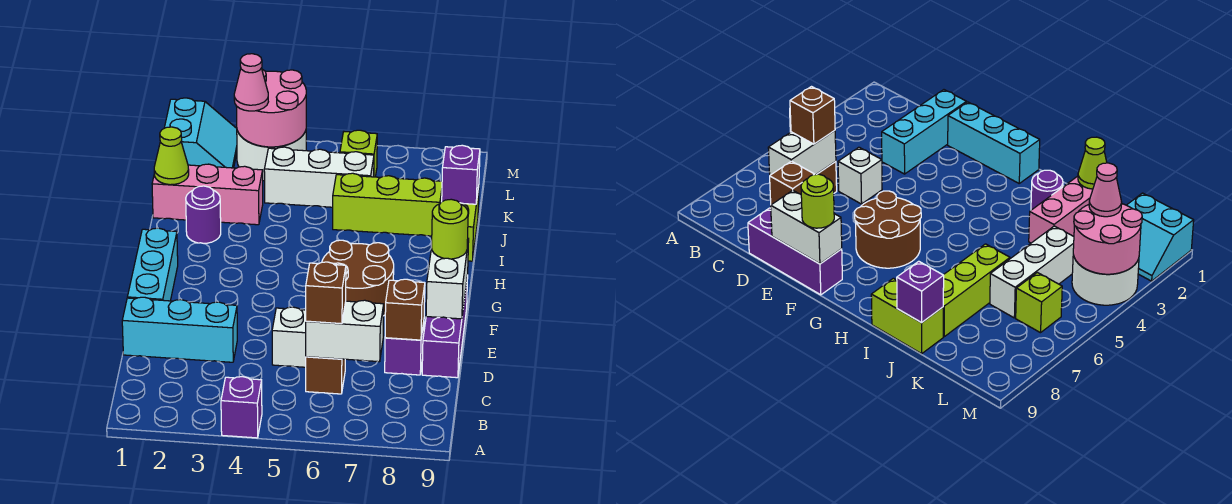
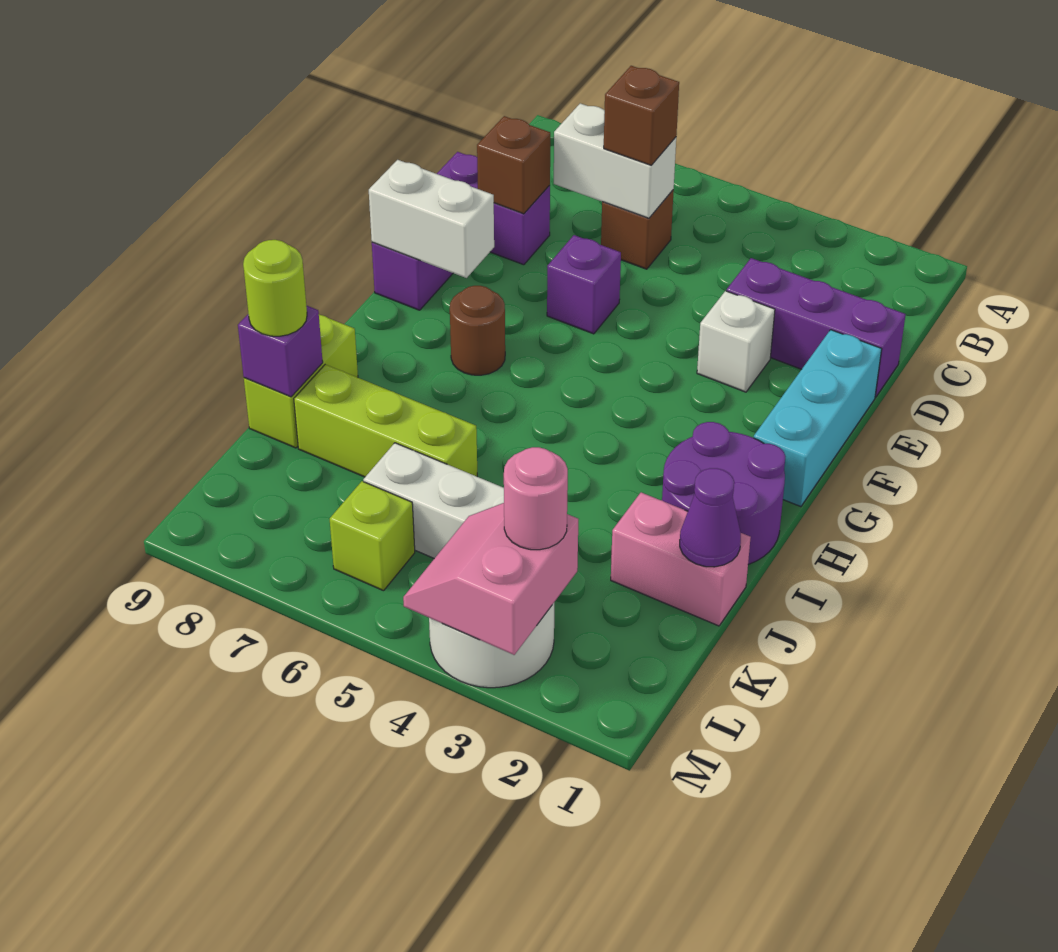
purple brick A4 level 1 -> purple brick E6 level 1
cyan brick D1:D3 level 1 -> purple brick D1:D3 level 1
white brick D5 level 1 -> white brick E3 level 1
white brick E9:F9 level 2 -> white brick F8:F9 level 2
brown round brick F6:G7 level 1 -> brown round brick G7 level 1
lime round brick F9 level 3 -> lime round brick J9 level 3
purple round brick I2 level 1 -> purple round brick H1:I2 level 1
pink brick J1:J3 level 1 -> pink brick J1:J2 level 1
lime cone J1 level 2 -> purple cone J1 level 2
cyan slope L1:M2 level 1 top 1 -> none
pink round brick L3:M4 level 2 -> pink slope L3:M4 level 2 top 3
pink cone L3 level 3 -> pink round brick L3 level 3

